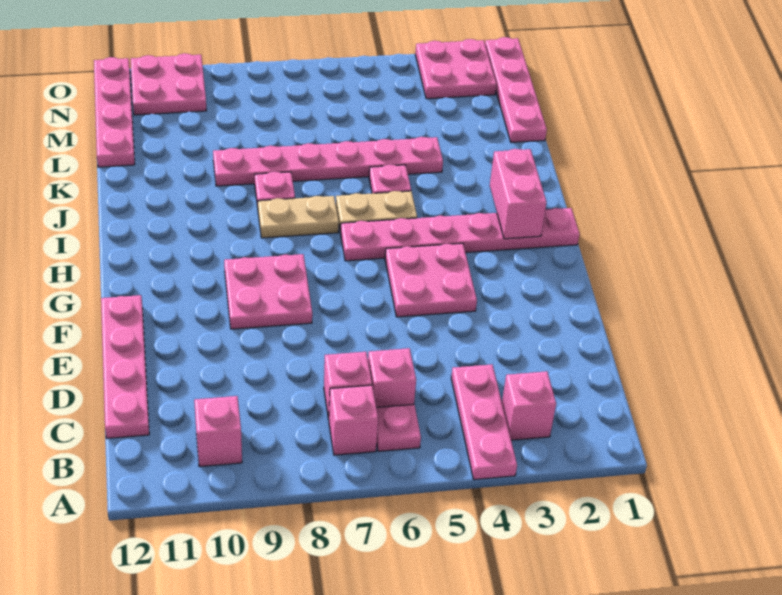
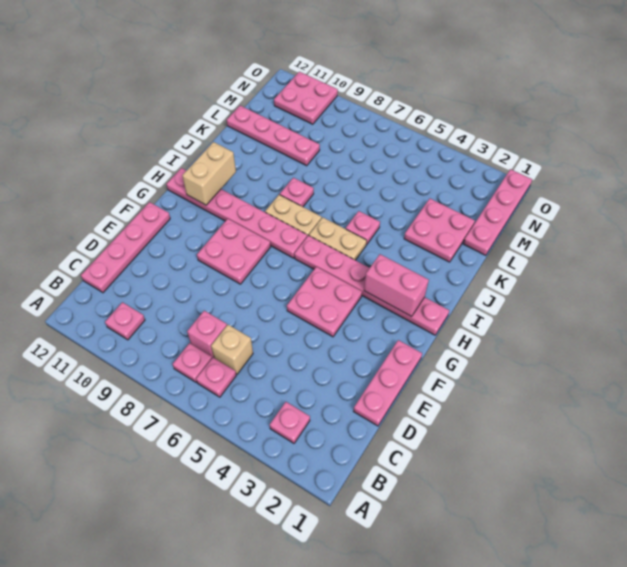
pink plate A4:C4 level 1 -> pink plate D1:F1 level 1
pink brick B3 level 1 -> pink plate B3 level 1
pink brick B7 level 1 -> pink plate B7 level 1
pink brick B10 level 1 -> pink plate B10 level 1
pink brick C6 level 1 -> tan brick C6 level 1
pink brick H2:I2 level 2 -> pink brick H2:H3 level 2
none -> tan brick H11:I11 level 2
pink plate K4:K9 level 1 -> pink plate H7:H12 level 1
pink plate L12:O12 level 1 -> pink plate L9:L12 level 1
pink plate N2:O3 level 1 -> pink plate K2:L3 level 1

